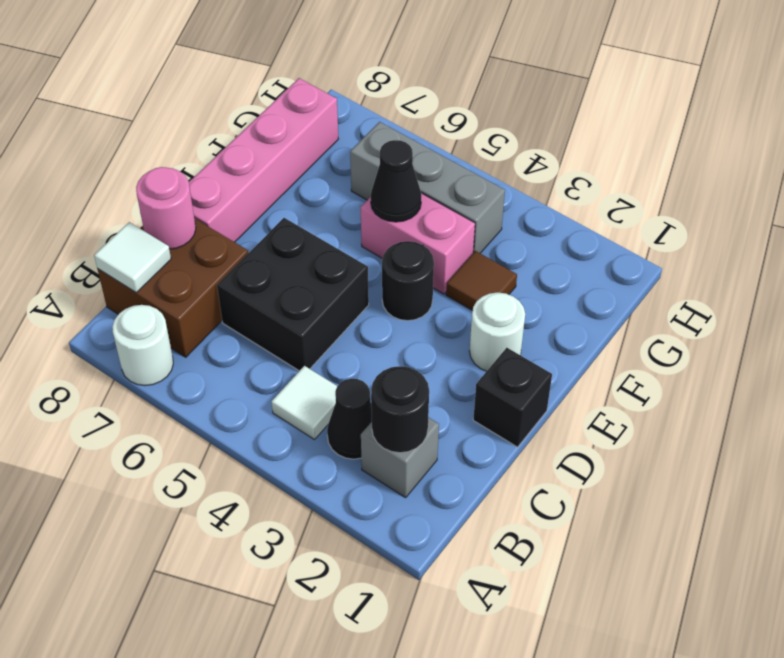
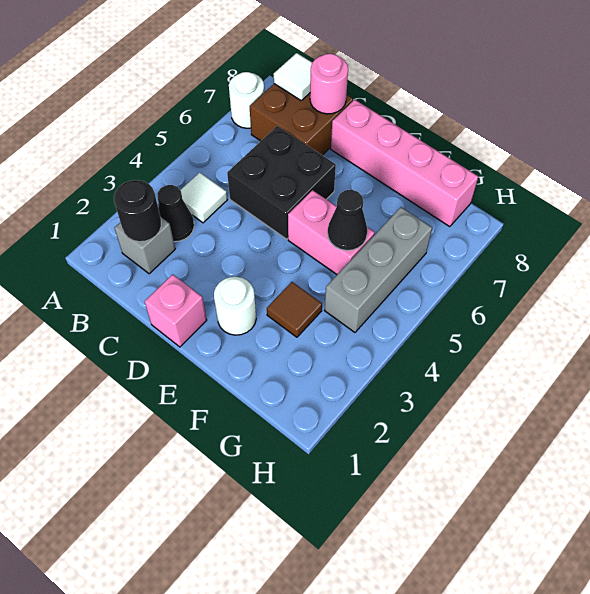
black brick D1 level 1 -> pink brick D1 level 1
black round brick E4 level 1 -> none
pink brick F4:F5 level 1 -> pink brick E5:F5 level 1

